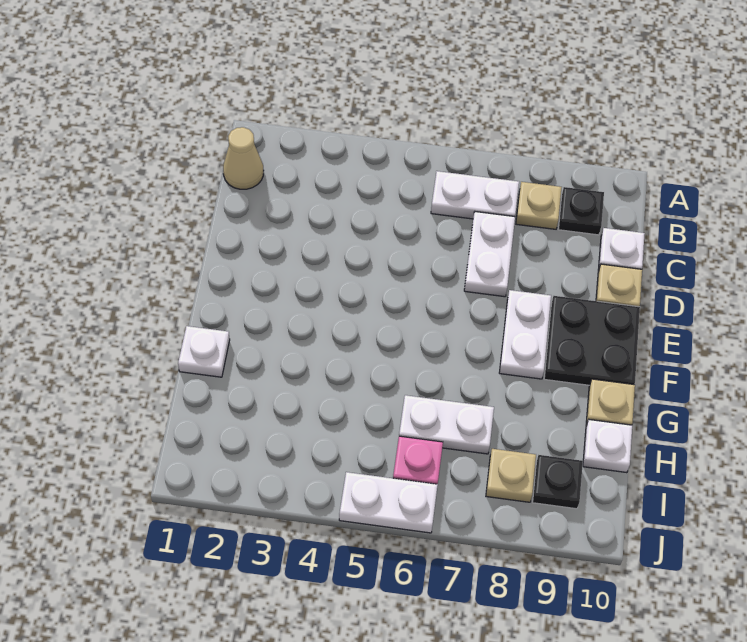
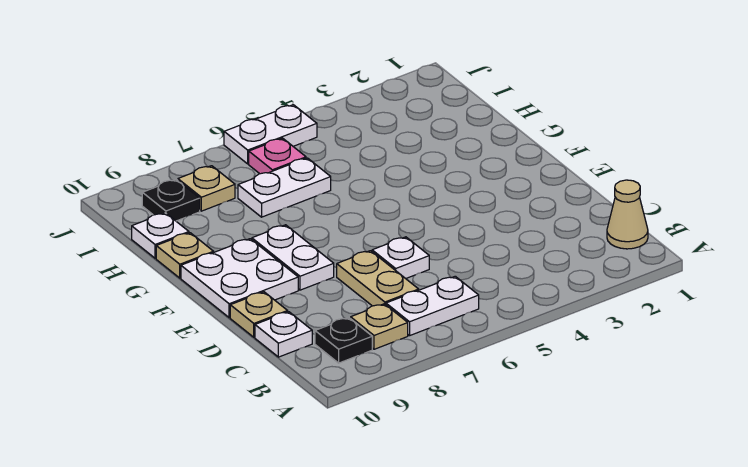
white plate C7:D7 level 1 -> tan plate C7:D7 level 1
black plate E9:F10 level 1 -> white plate E9:F10 level 1
white plate G1 level 1 -> white plate D6 level 1

